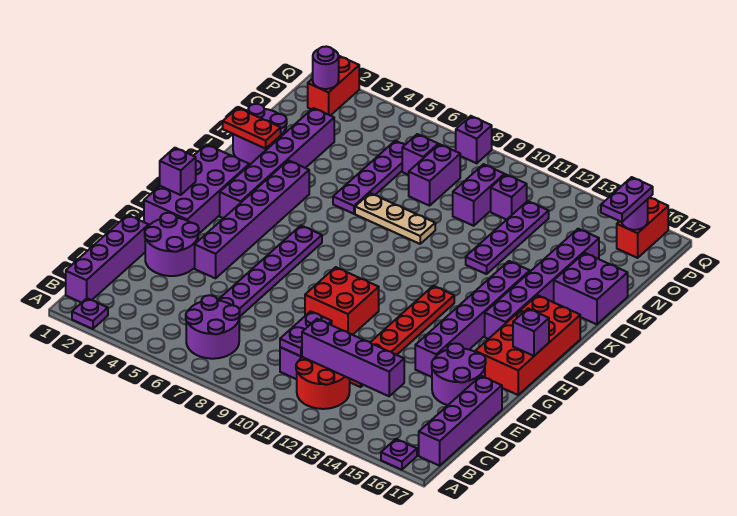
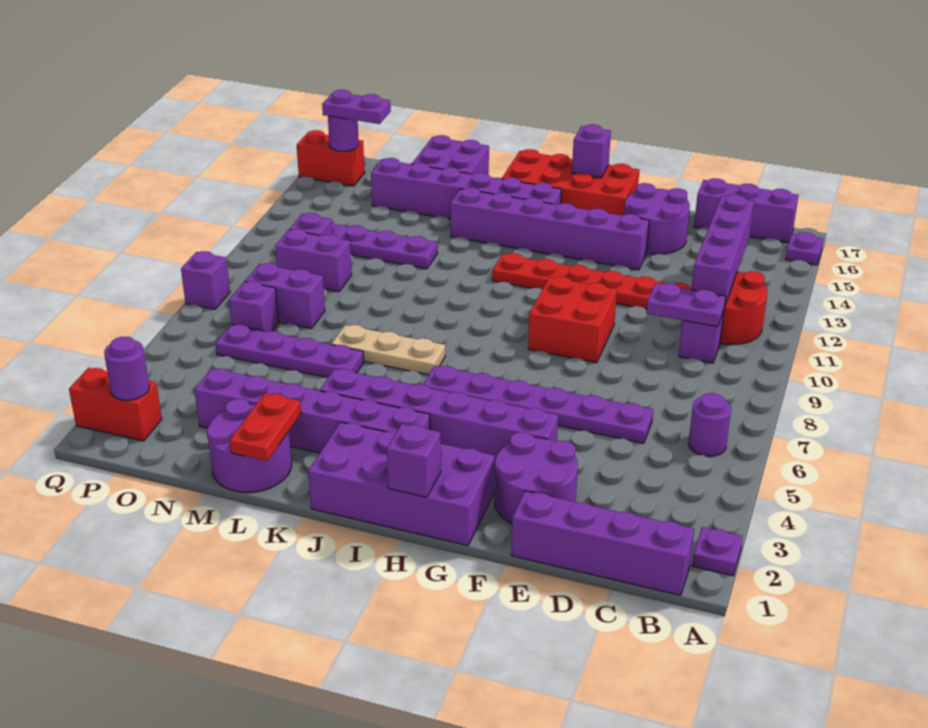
purple round brick B6:C7 level 1 -> purple round brick B6 level 1
purple brick B17:E17 level 1 -> purple brick B17:D17 level 1
tan plate L7:L9 level 1 -> tan plate J7:L7 level 1

